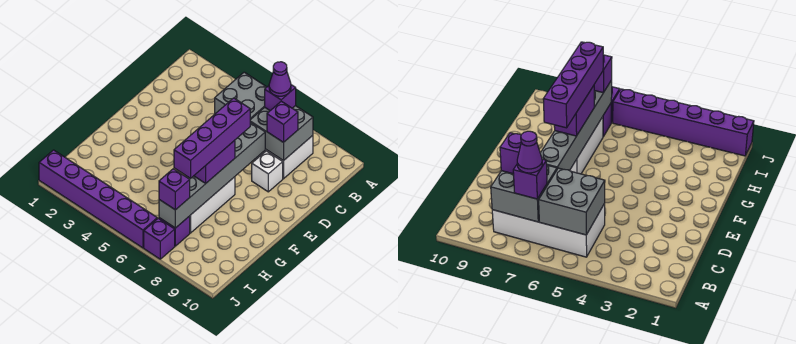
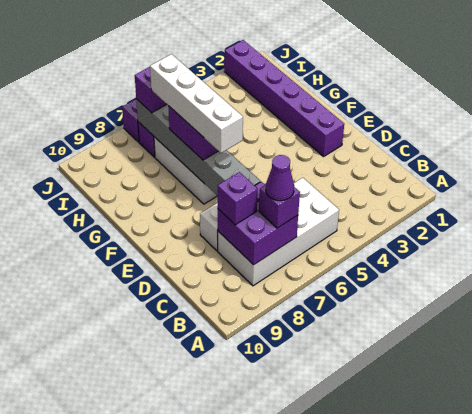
grey brick B5:C6 level 2 -> none
grey brick B7:C8 level 2 -> purple brick B7:C8 level 2
purple brick E7:H7 level 4 -> white brick E7:H7 level 4
purple brick J1:J6 level 1 -> purple brick E2:J2 level 1

